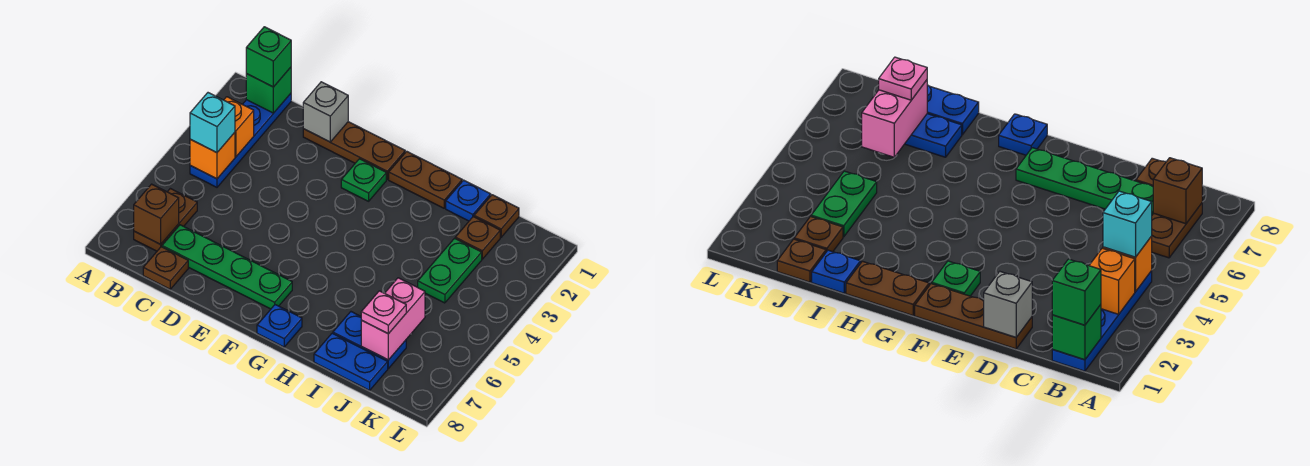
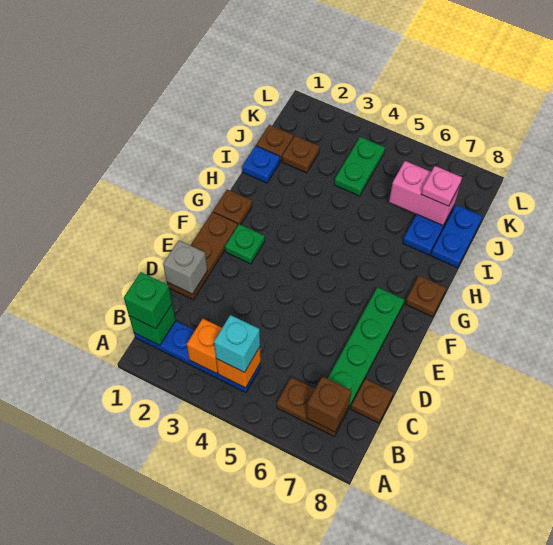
brown plate G1:H1 level 1 -> brown plate G1 level 1
blue plate G8 level 1 -> brown plate G8 level 1
green plate J3:J4 level 1 -> green plate J4:K4 level 1

